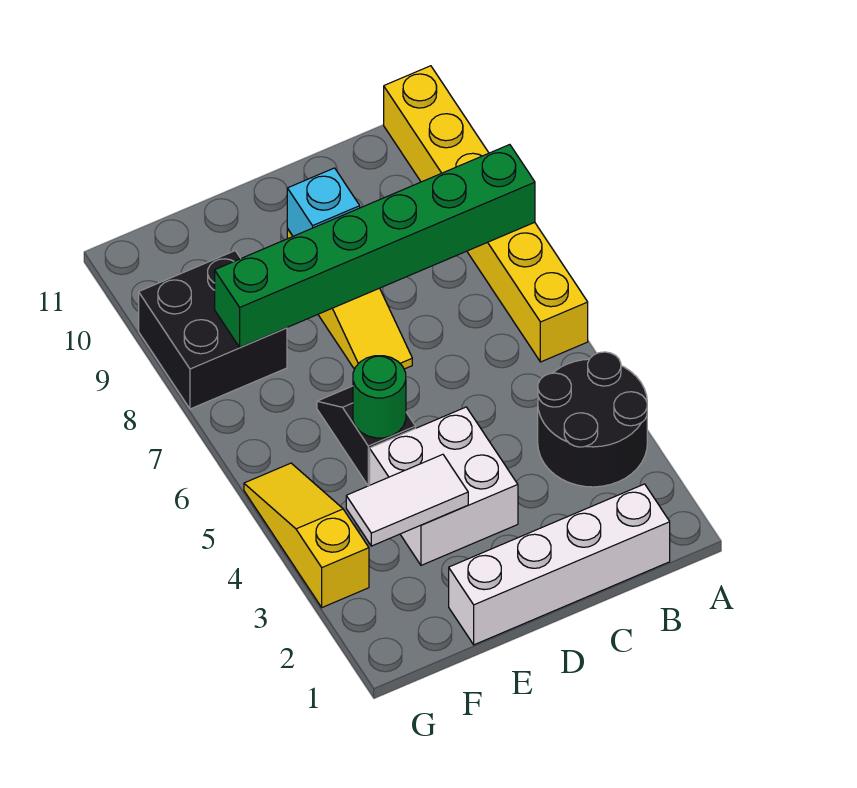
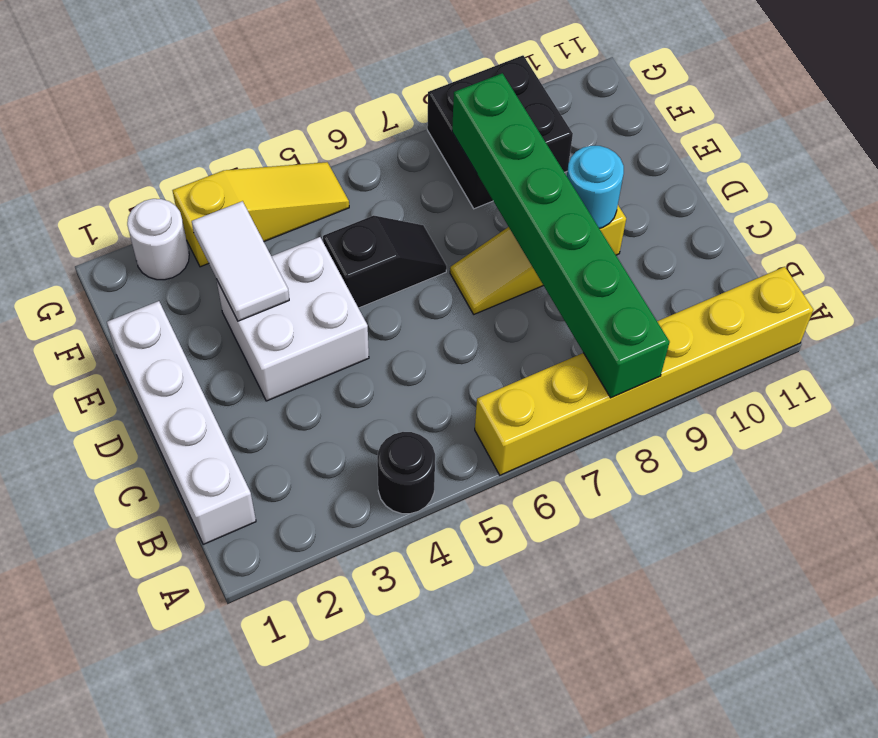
black round brick A3:B4 level 1 -> black round brick A4 level 1
cyan brick D9 level 2 -> cyan round brick D9 level 2
green round brick E5 level 2 -> none
none -> white round brick G2 level 1

